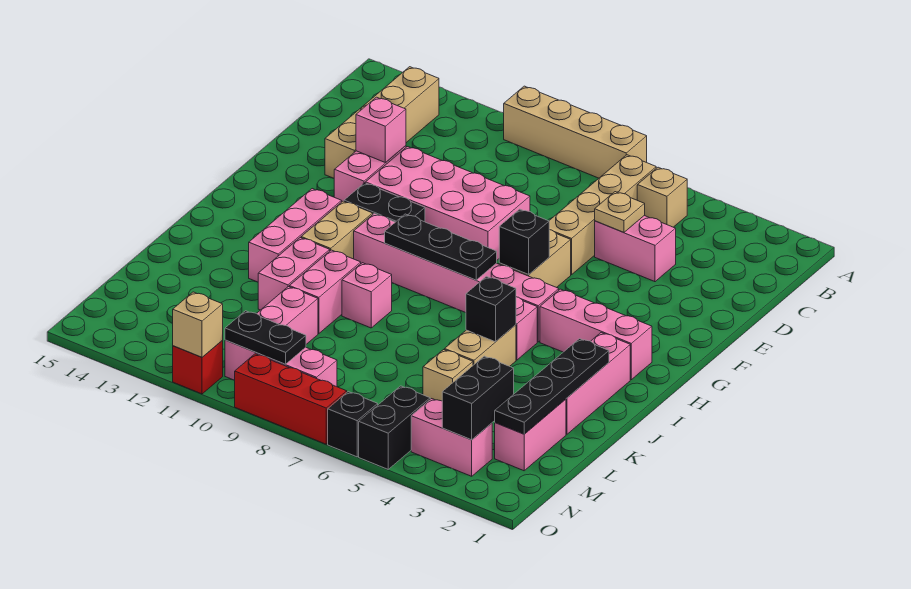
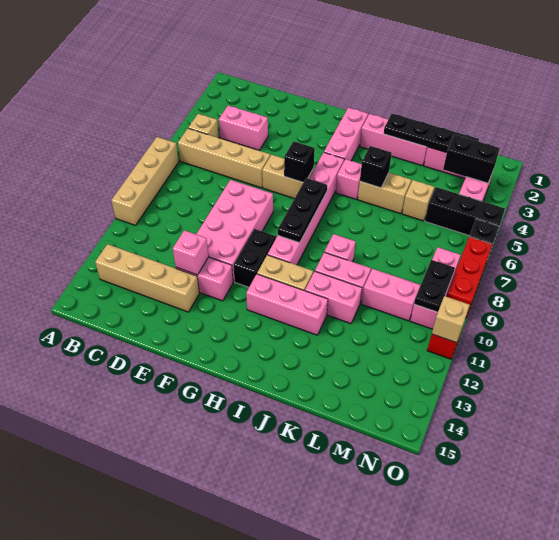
pink brick D4:D5 level 1 -> pink brick C4:D4 level 1
tan plate D5 level 2 -> none
black brick N5:O5 level 1 -> black brick M5:O5 level 1

